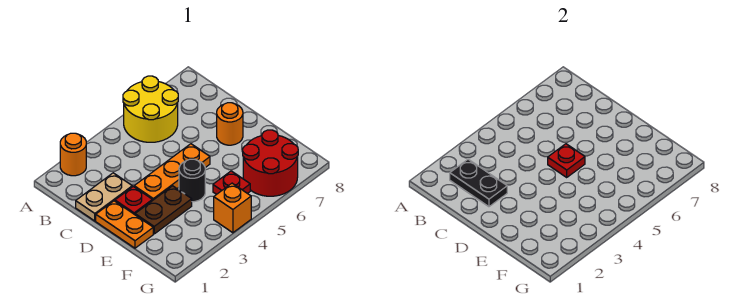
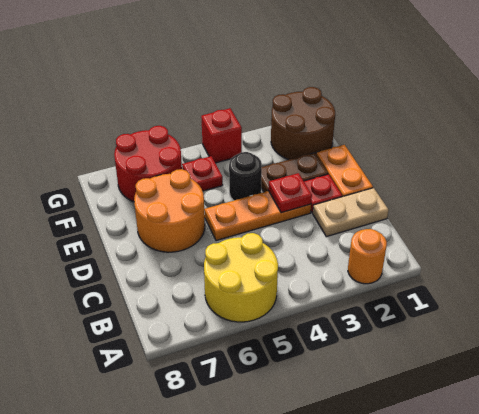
black plate B2:C2 level 2 -> none
red plate D5 level 2 -> red plate D3 level 2
orange round brick D7 level 1 -> orange round brick D6:E7 level 1
none -> brown round brick F1:G2 level 1
orange brick G4 level 1 -> red brick G4 level 1

